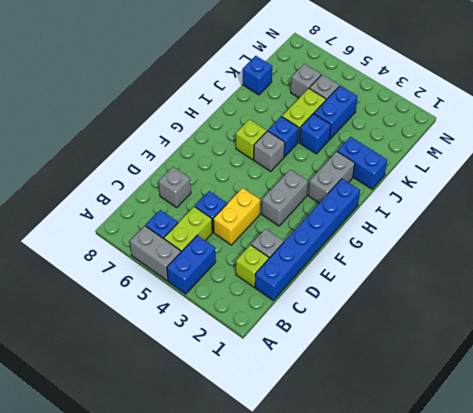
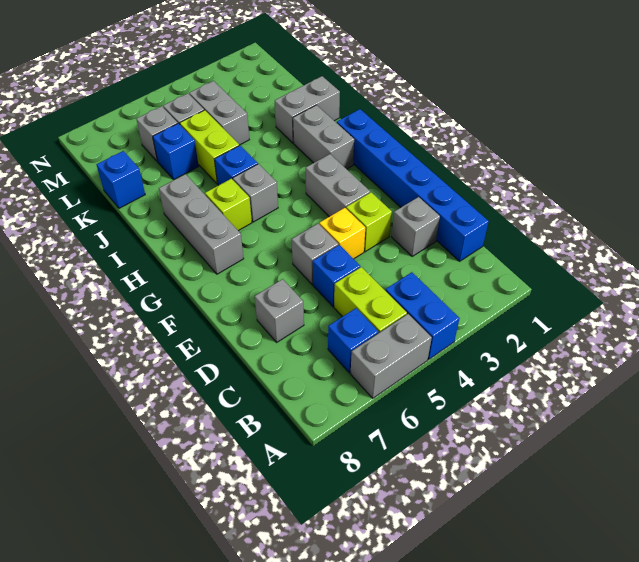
lime brick C2 level 1 -> lime brick E3 level 1
yellow brick D4:E4 level 1 -> yellow brick E4 level 1
none -> grey brick E5 level 1
none -> grey brick G7:I7 level 1
blue brick J1:J2 level 1 -> grey brick J1:J2 level 1
blue brick J4 level 1 -> blue brick K6 level 1
blue brick K4:L4 level 1 -> grey brick K4:L4 level 1

